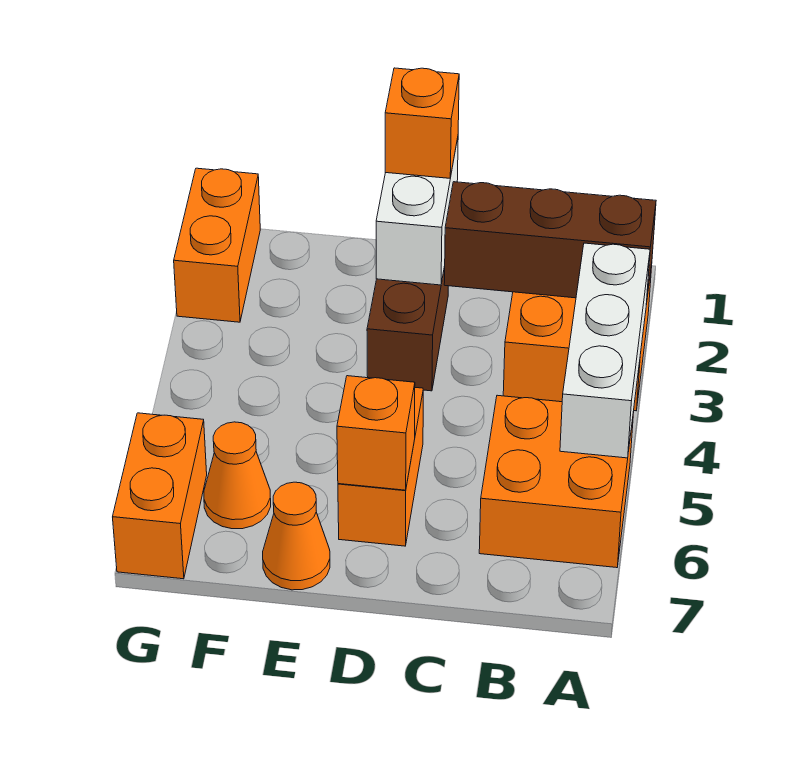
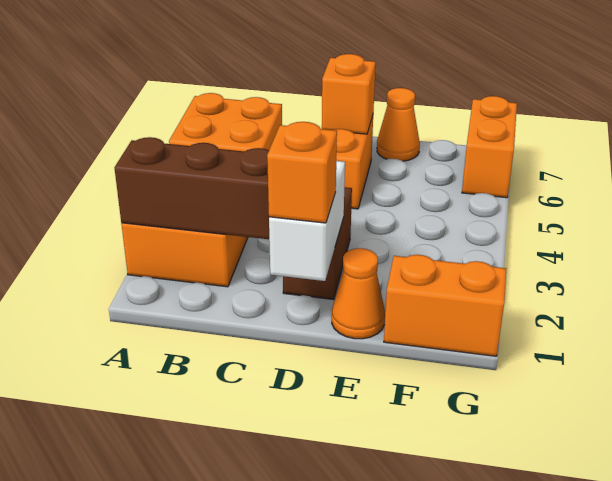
white brick A3:A5 level 2 -> none
orange cone F6 level 1 -> orange cone E1 level 1
orange brick G1:G2 level 1 -> orange brick F1:G1 level 1

